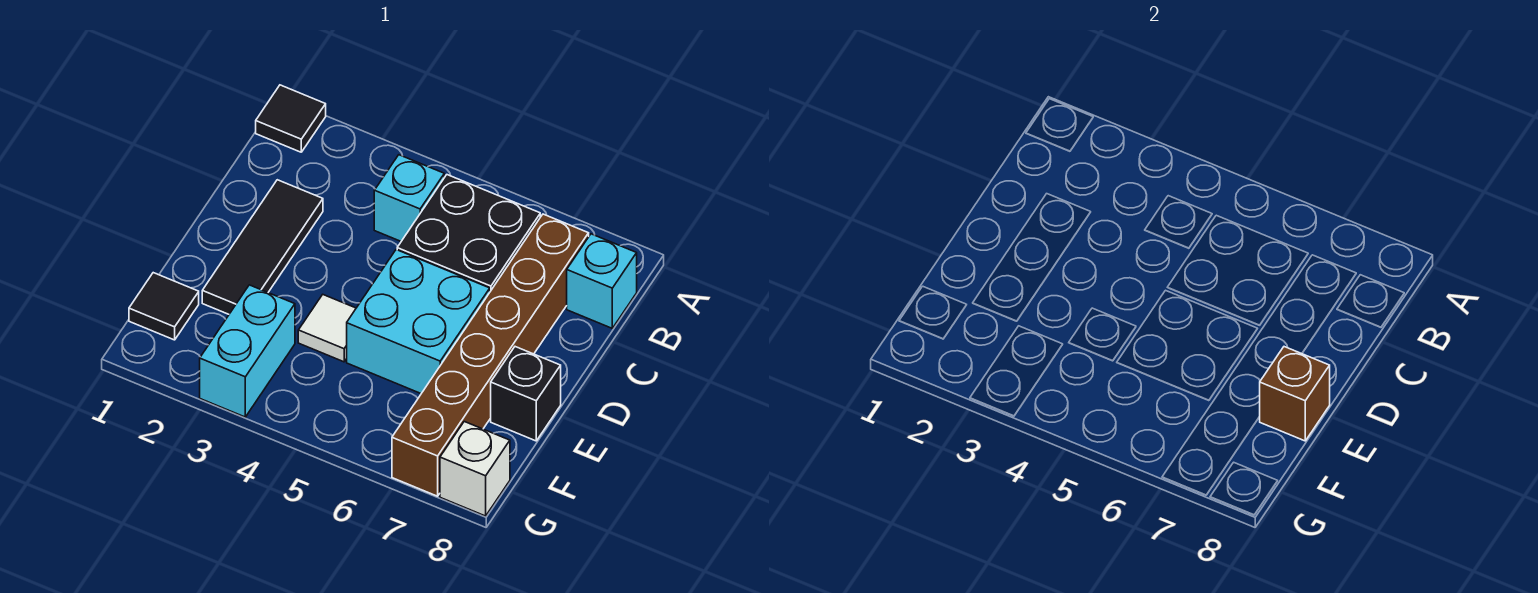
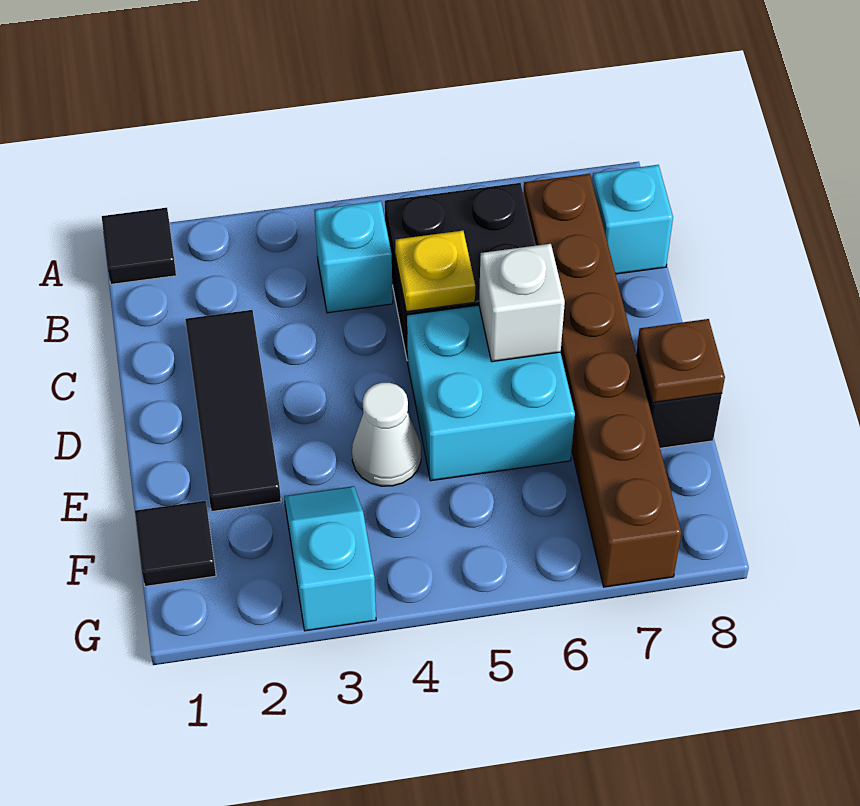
none -> yellow plate C5 level 2
white tile E4 level 1 -> white cone E4 level 1
brown brick E8 level 2 -> brown plate E8 level 2
cyan brick F3:G3 level 1 -> cyan slope F3:G3 level 1 top G
white brick G8 level 1 -> white brick D6 level 2

